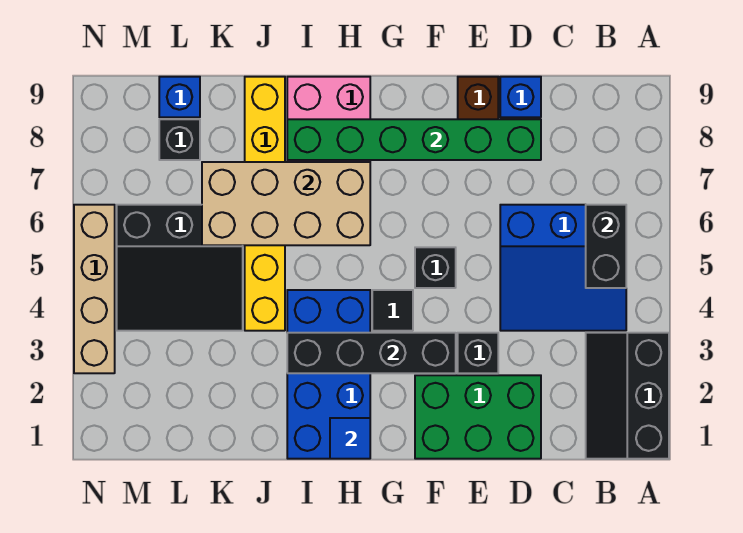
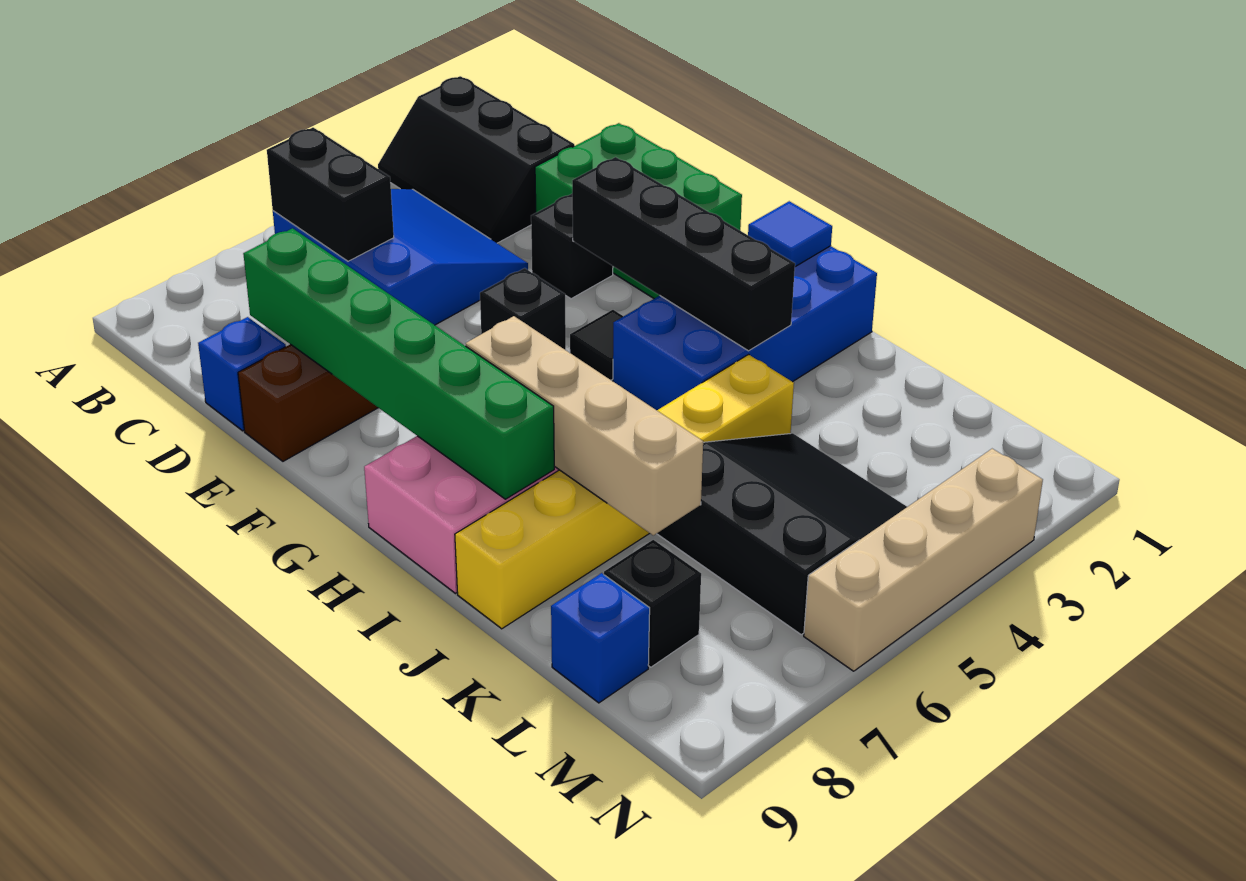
black slope A1:B3 level 1 top A -> black slope A2:C3 level 1 top 2
black brick B5:B6 level 2 -> black brick B6:C6 level 2
tan brick H6:K7 level 2 -> tan brick H7:K7 level 2

